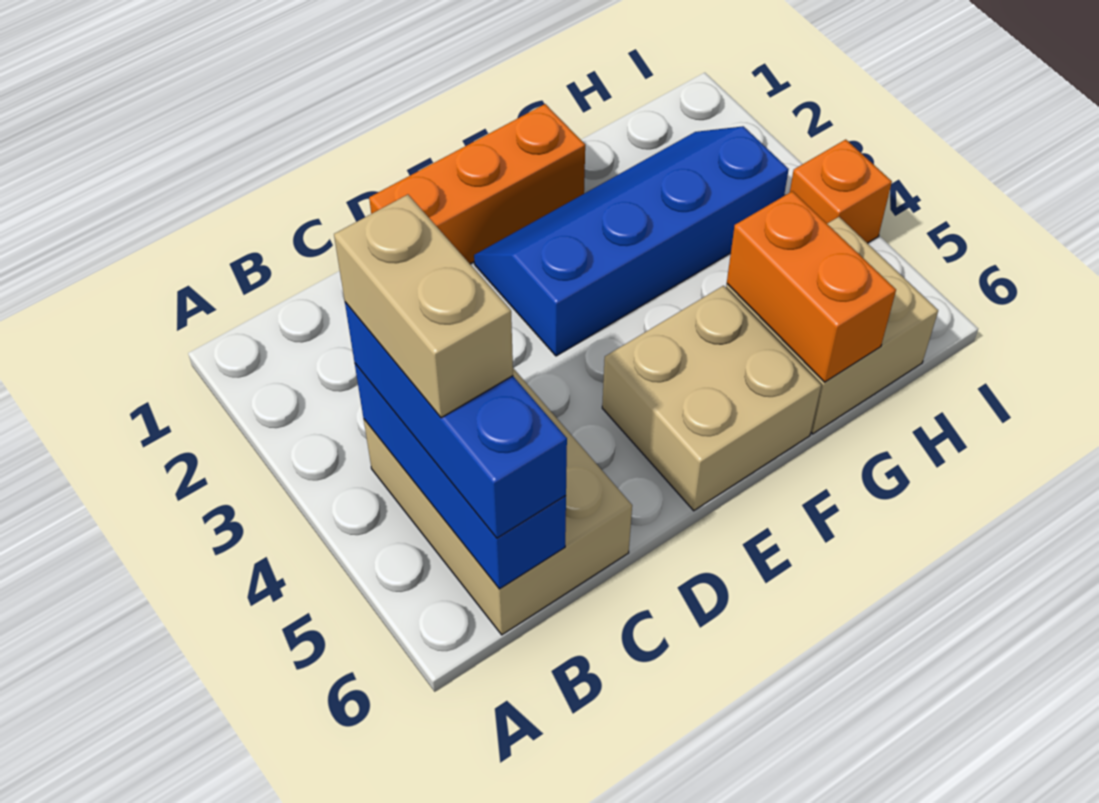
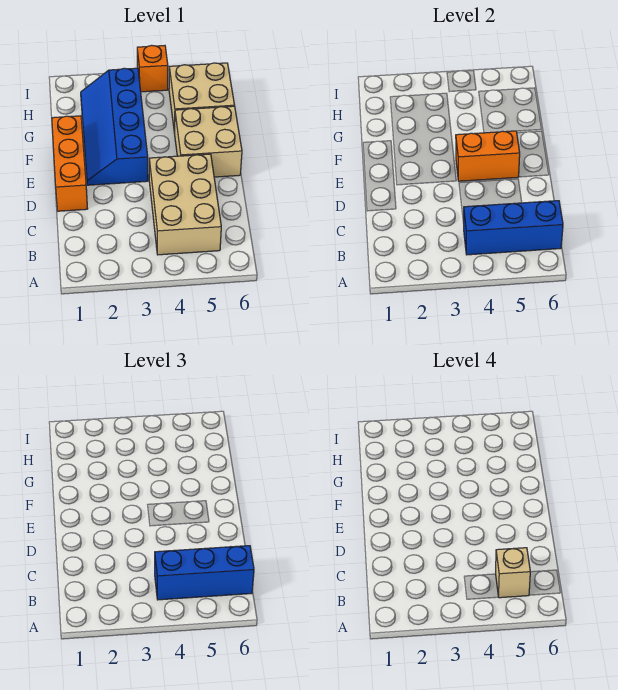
tan brick B4:C6 level 1 -> tan brick B4:D5 level 1
tan brick B4:B5 level 4 -> tan brick B5 level 4
orange brick G5:G6 level 2 -> orange brick E4:E5 level 2

